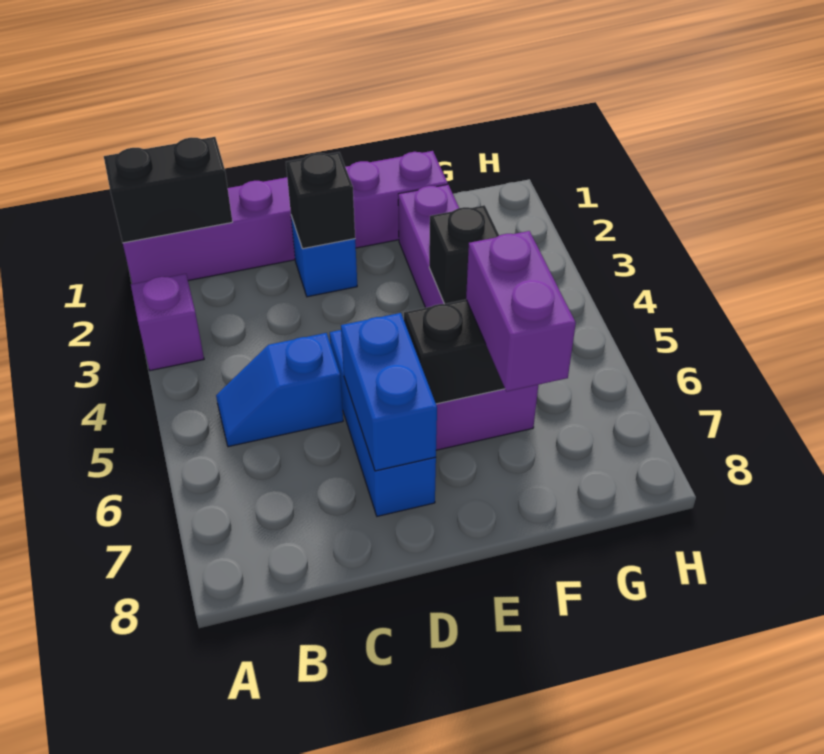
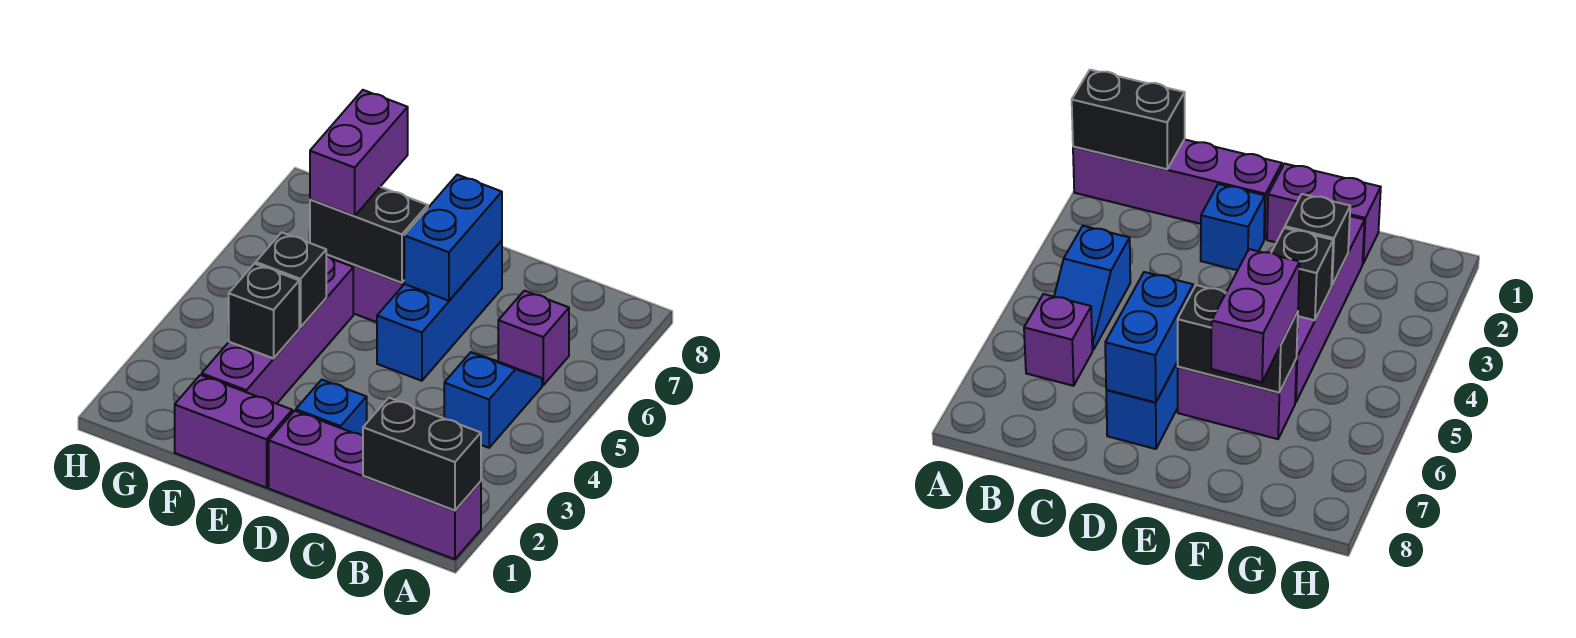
purple brick A3 level 1 -> purple brick B6 level 1
blue slope B5:C5 level 1 top C -> blue slope B4:B5 level 1 top 4
black brick D2 level 2 -> black brick F3 level 2

